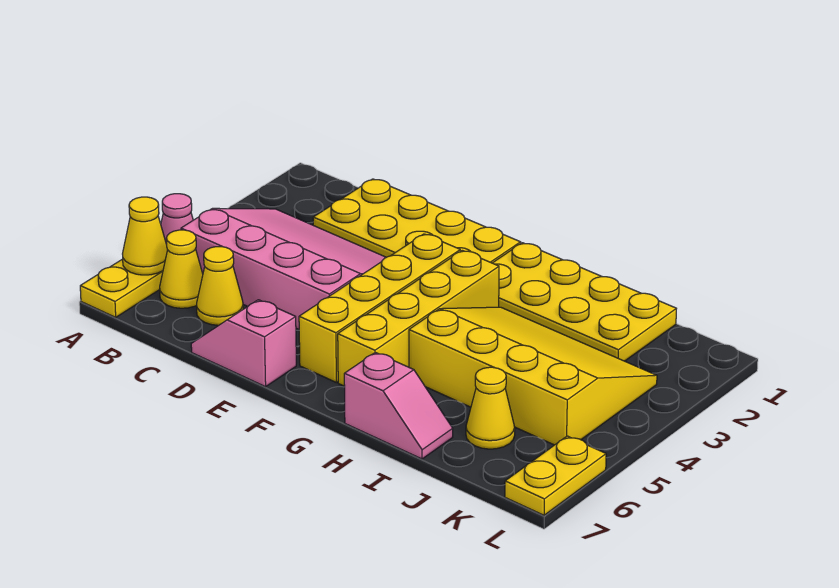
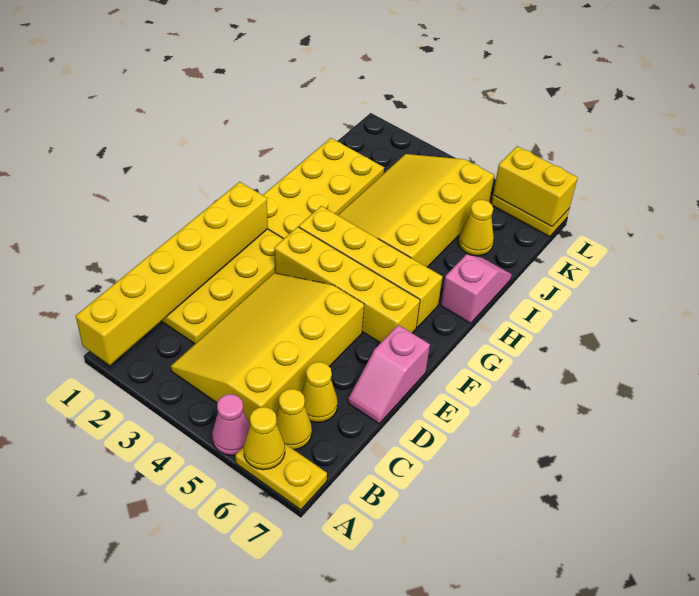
none -> yellow brick A1:F1 level 2
pink slope B3:E5 level 1 top 5 -> yellow slope B3:E5 level 1 top 5
none -> yellow brick L6:L7 level 2

